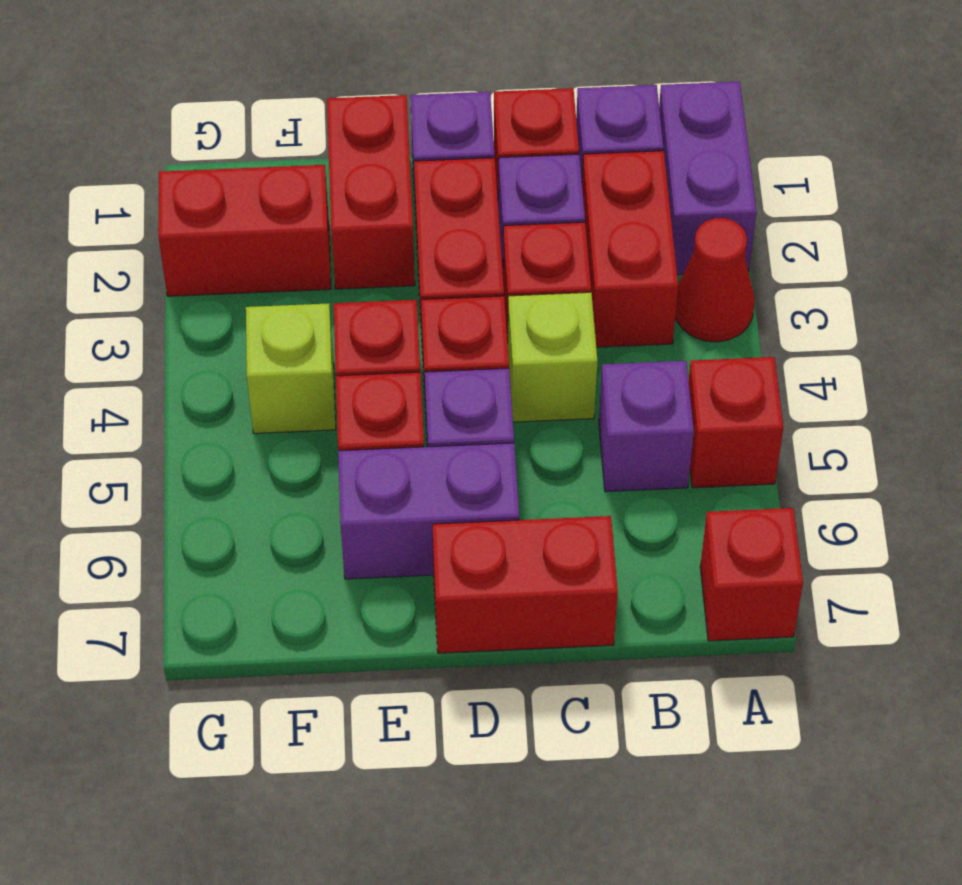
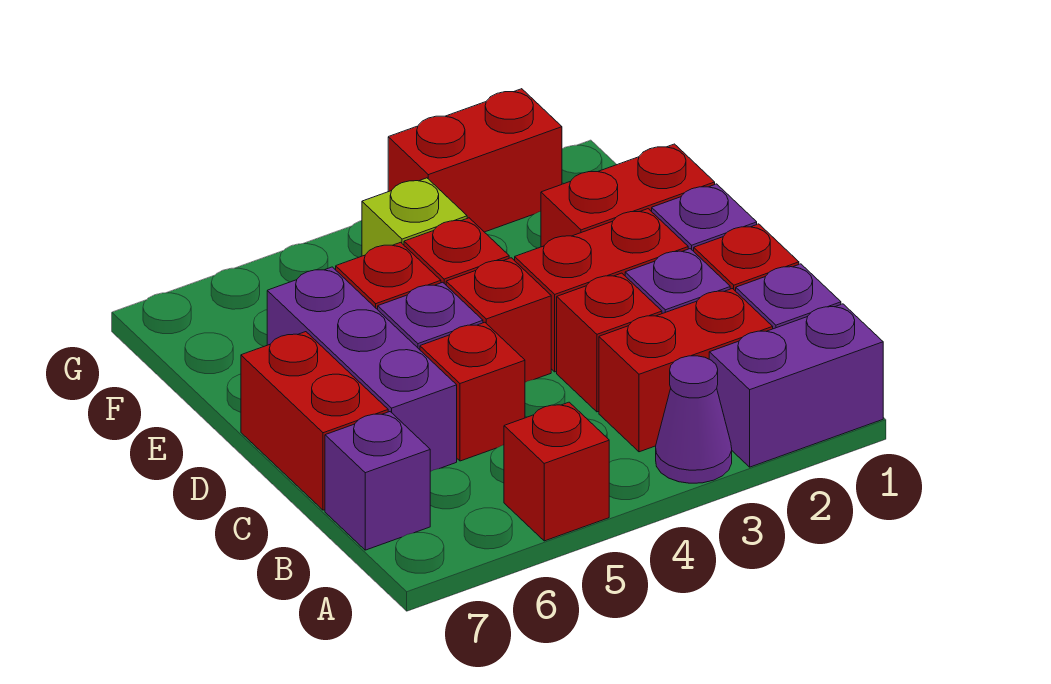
red cone A3 level 1 -> purple cone A3 level 1
red brick A7 level 1 -> red brick C5 level 1
purple brick B5 level 1 -> purple brick B7 level 1
lime brick C4 level 1 -> none
purple brick D6:E6 level 1 -> purple brick C6:E6 level 1
red brick F2:G2 level 1 -> red brick G2:G3 level 1

